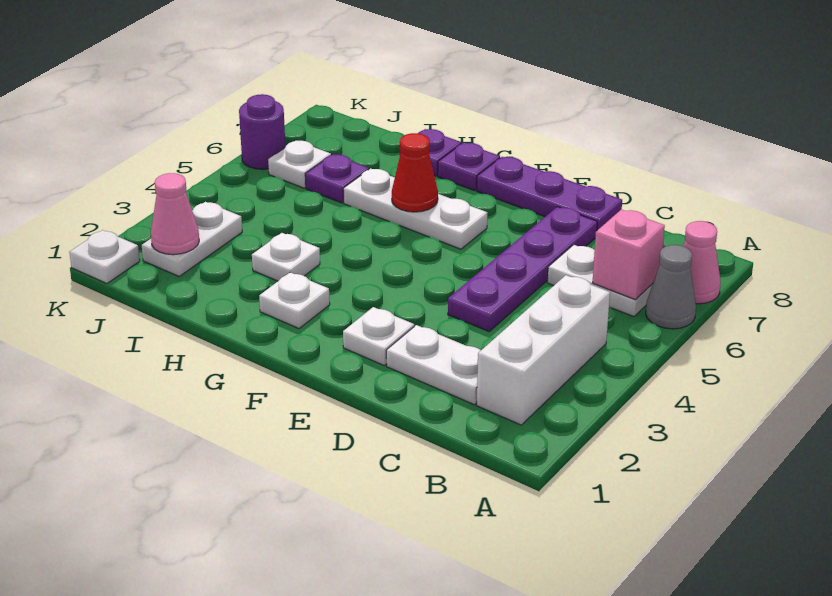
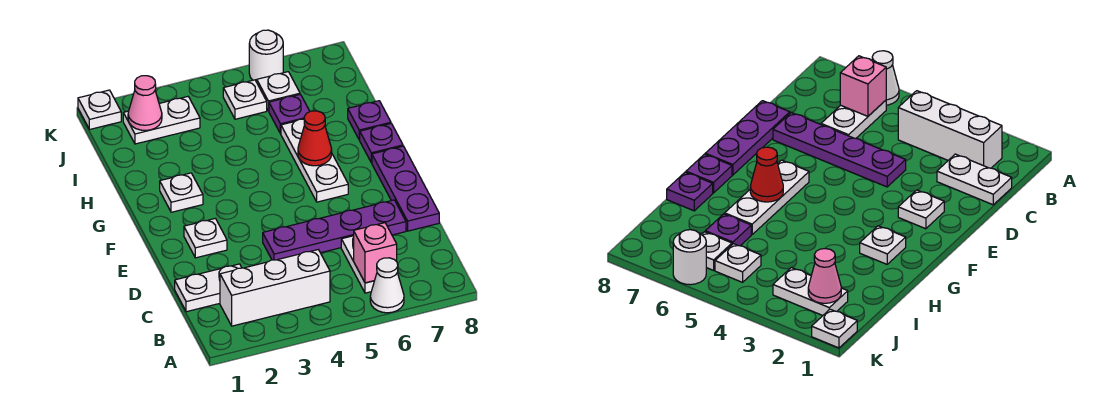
grey cone A6 level 1 -> white cone A6 level 1
pink cone A7 level 1 -> none
white plate C2:D2 level 1 -> white plate C1:C2 level 1
white plate H3 level 1 -> white plate J5 level 1
purple round brick K6 level 1 -> white round brick K6 level 1

